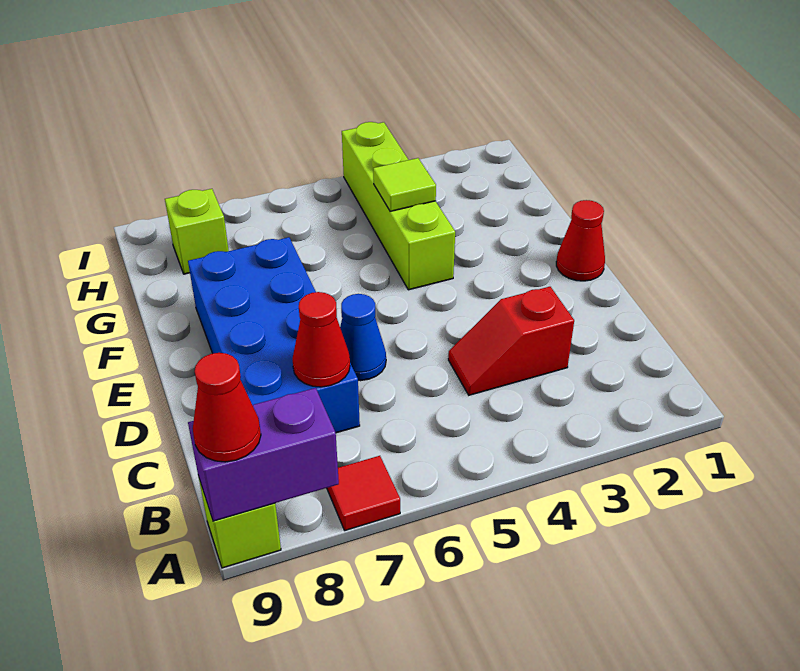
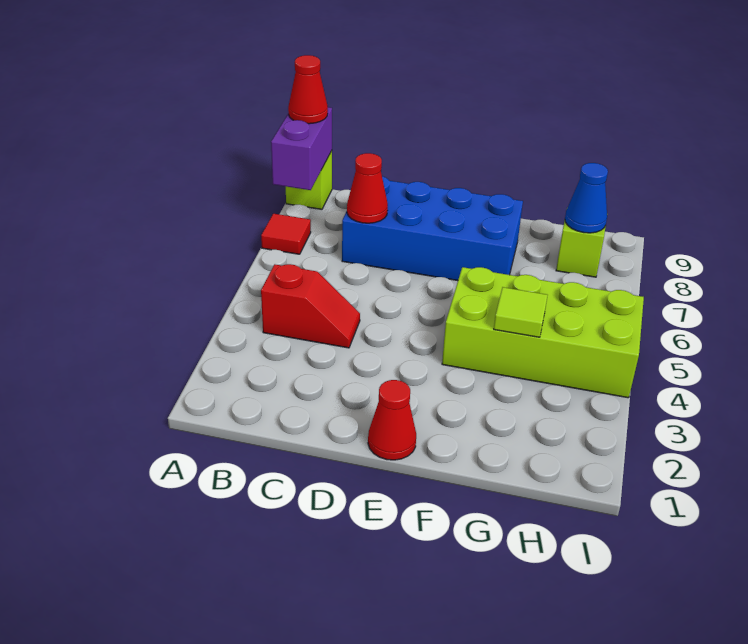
red slope C3:C4 level 1 top 3 -> red slope B4:C4 level 1 top B
blue cone D6 level 1 -> blue cone H8 level 2
lime brick F4:I4 level 1 -> lime brick F4:I5 level 1

